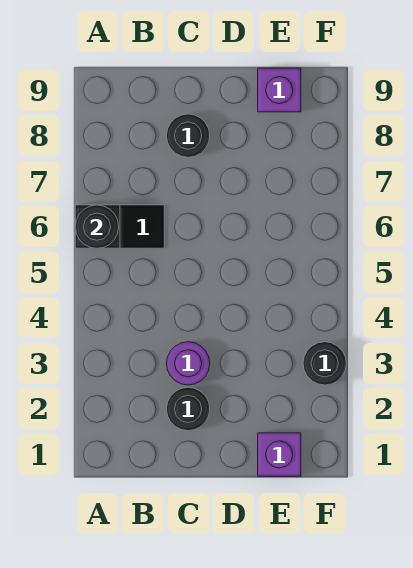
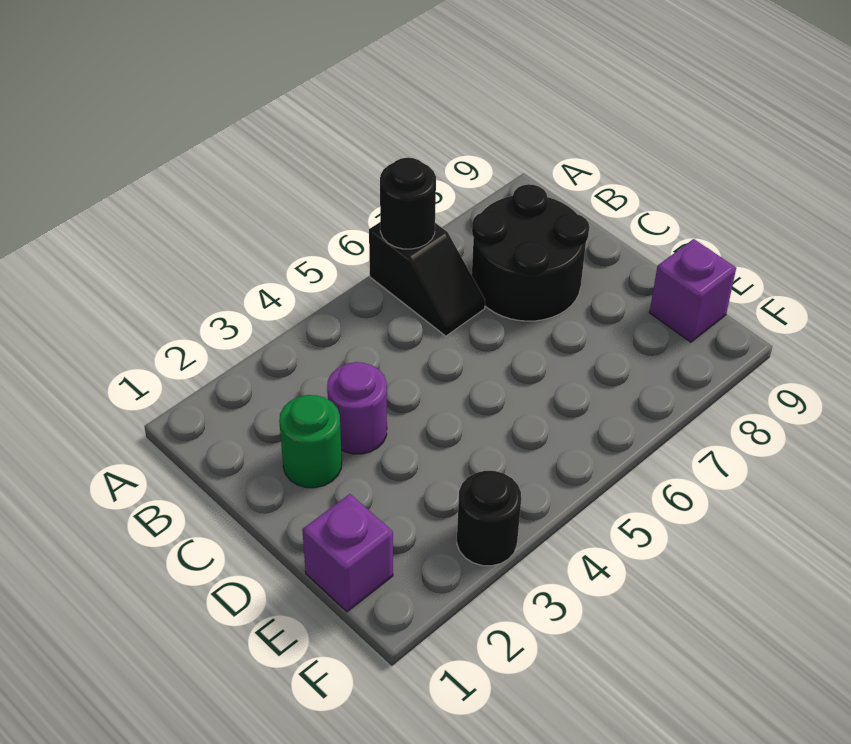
black round brick C2 level 1 -> green round brick C2 level 1
black round brick C8 level 1 -> black round brick B7:C8 level 1

